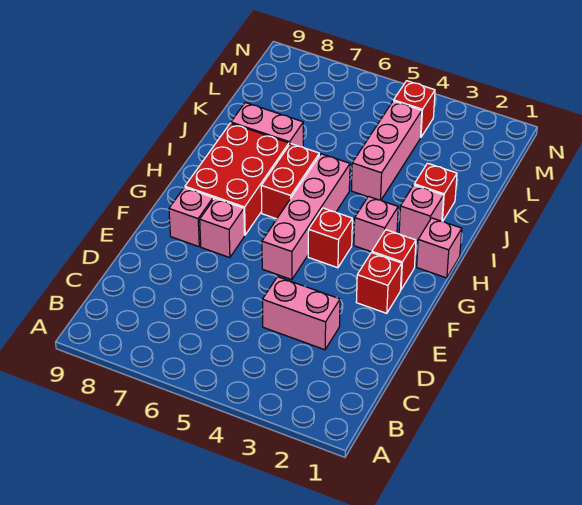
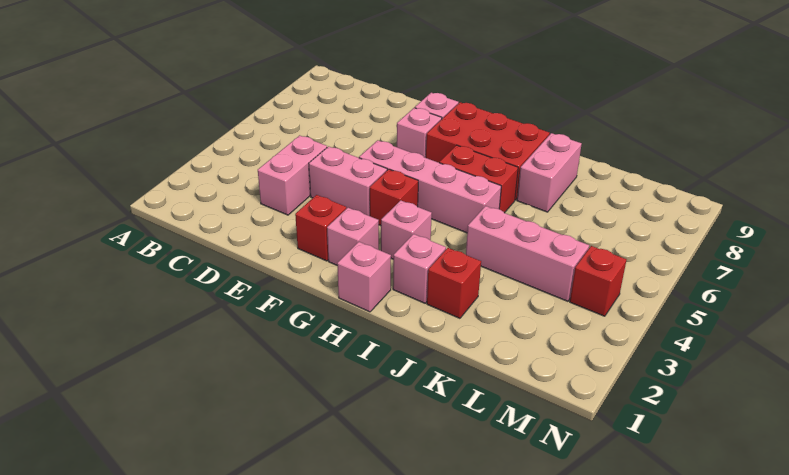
none -> pink brick E4:F4 level 1
red brick G2 level 1 -> pink brick G2 level 1

